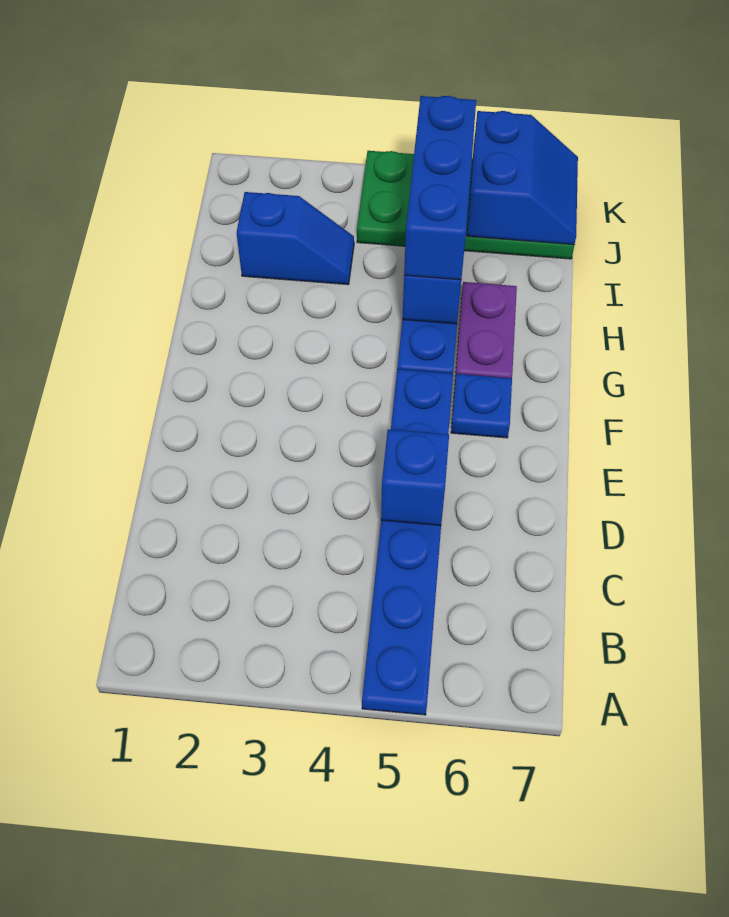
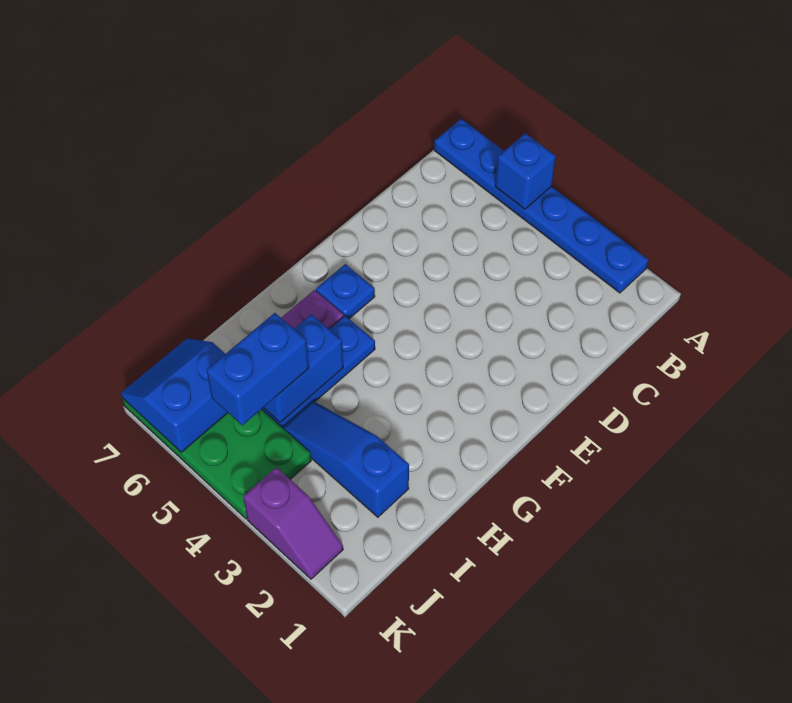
blue plate A5:F5 level 1 -> blue plate A2:A7 level 1
blue brick D5 level 2 -> blue brick A5 level 2
blue brick H5:J5 level 3 -> blue brick I5:J5 level 3
blue slope I2:I3 level 1 top 2 -> blue slope I2:I4 level 1 top 2
none -> purple slope K2:K3 level 1 top 3

